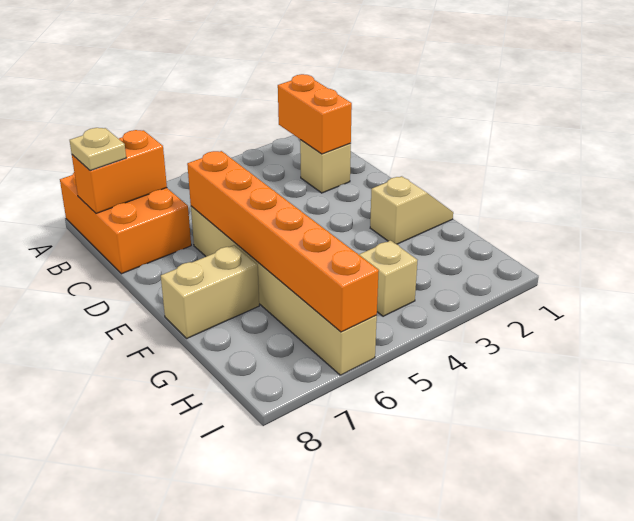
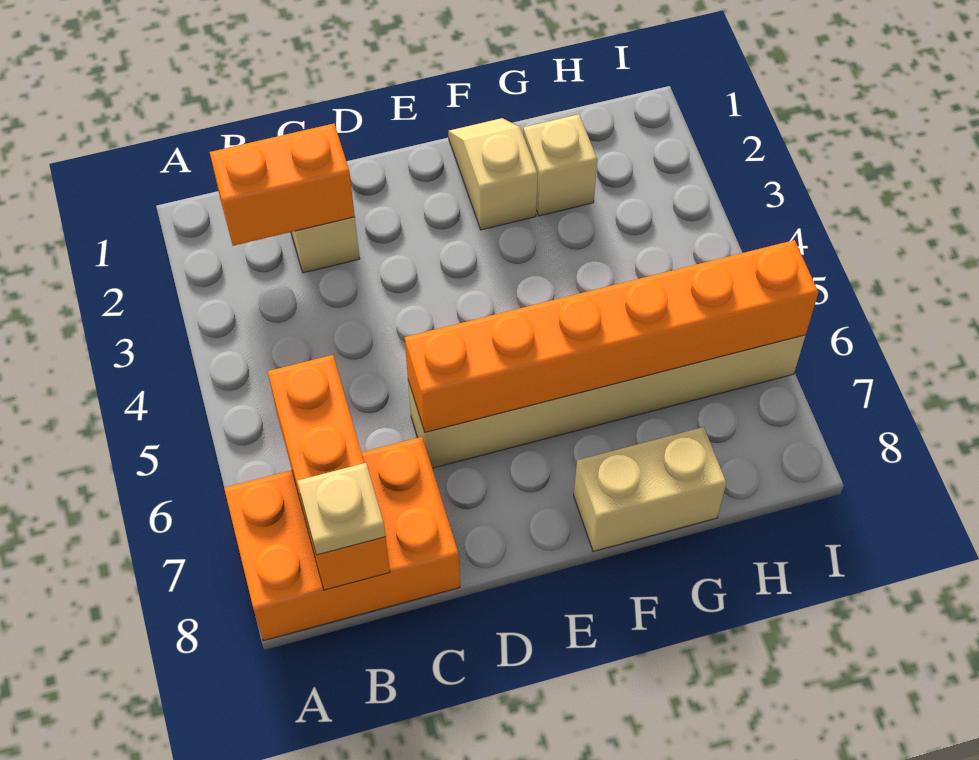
orange brick B7:B8 level 2 -> orange brick B6:B8 level 2
tan brick F7:F8 level 1 -> tan brick F8:G8 level 1
tan brick H4 level 1 -> tan brick G2 level 1

